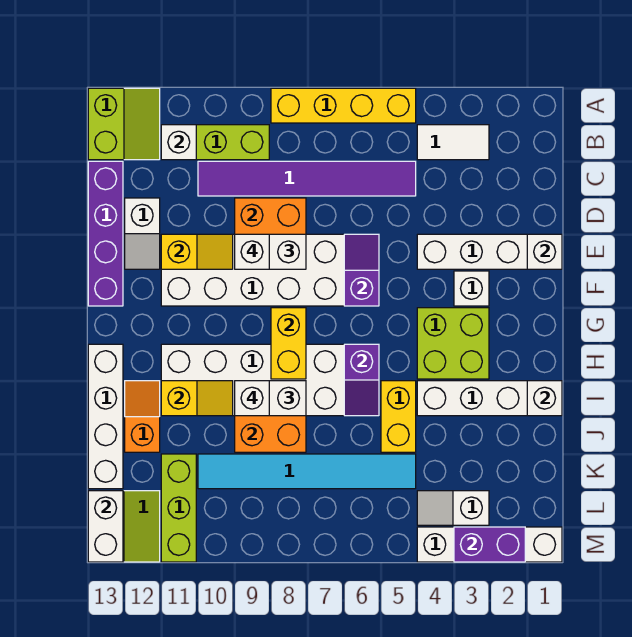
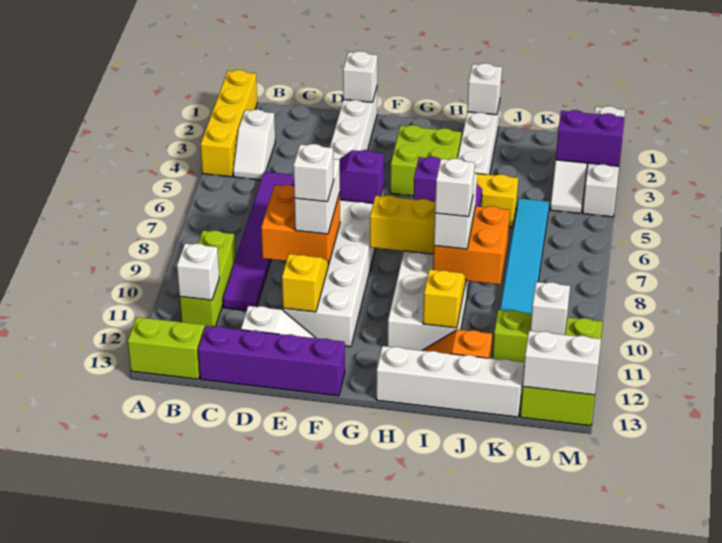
yellow brick A5:A8 level 1 -> yellow brick A1:A4 level 1
white tile B3:B4 level 1 -> white slope B3:B4 level 1 top 3
white brick F3 level 1 -> white brick L11 level 2
purple brick M2:M3 level 2 -> purple brick L3:M3 level 2

